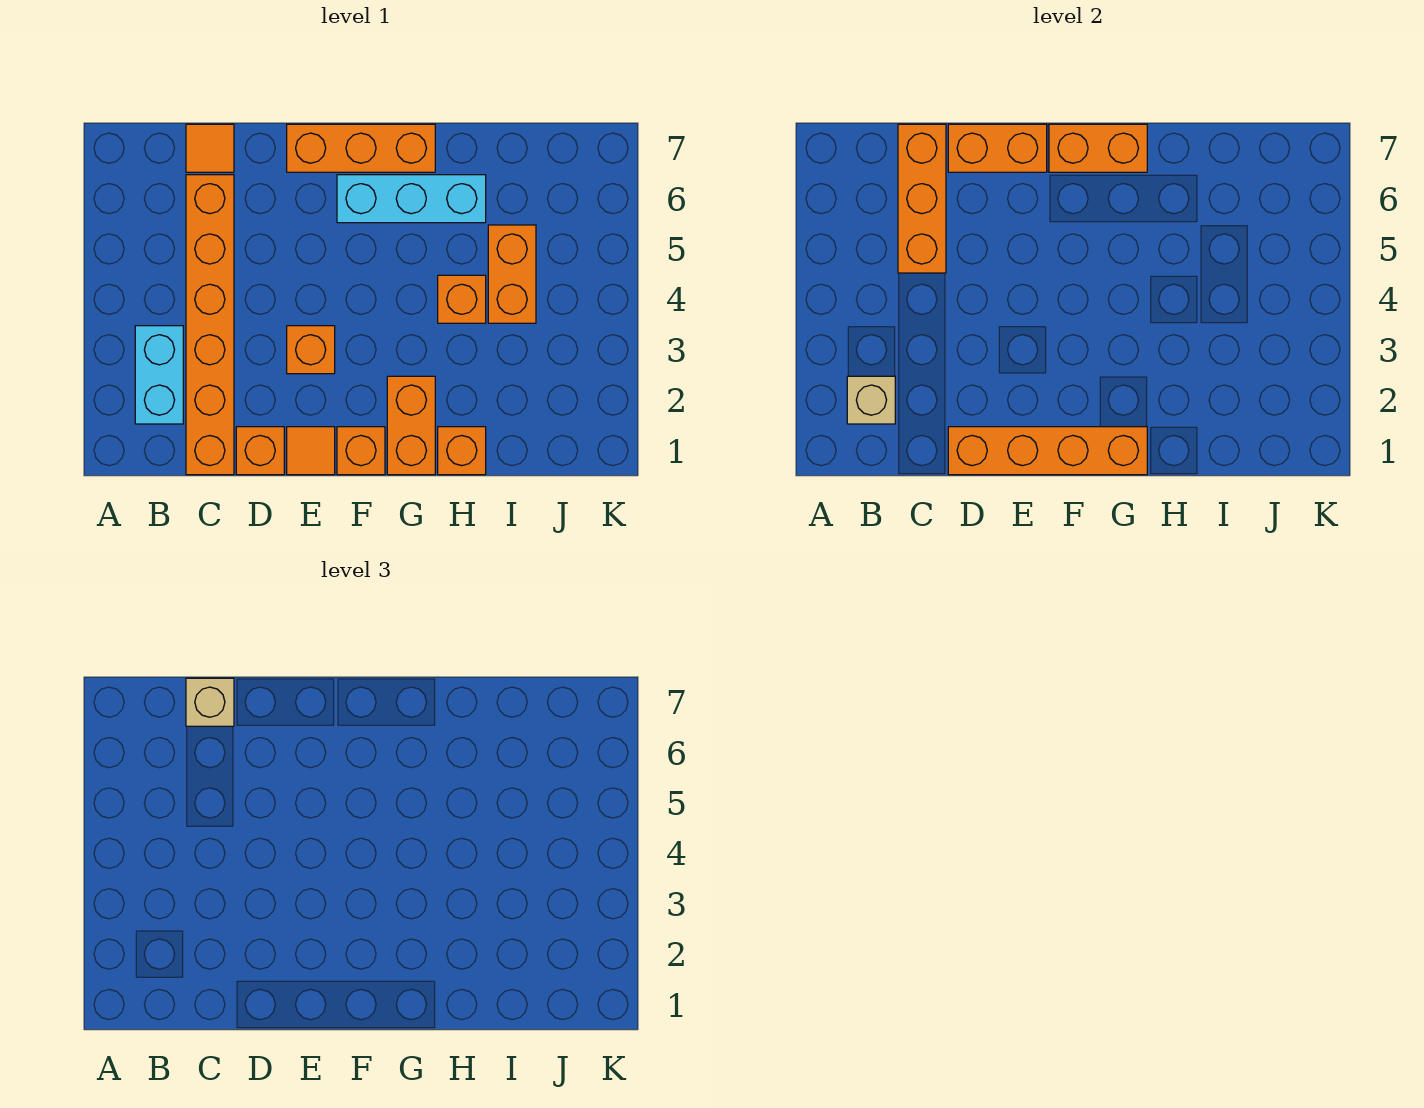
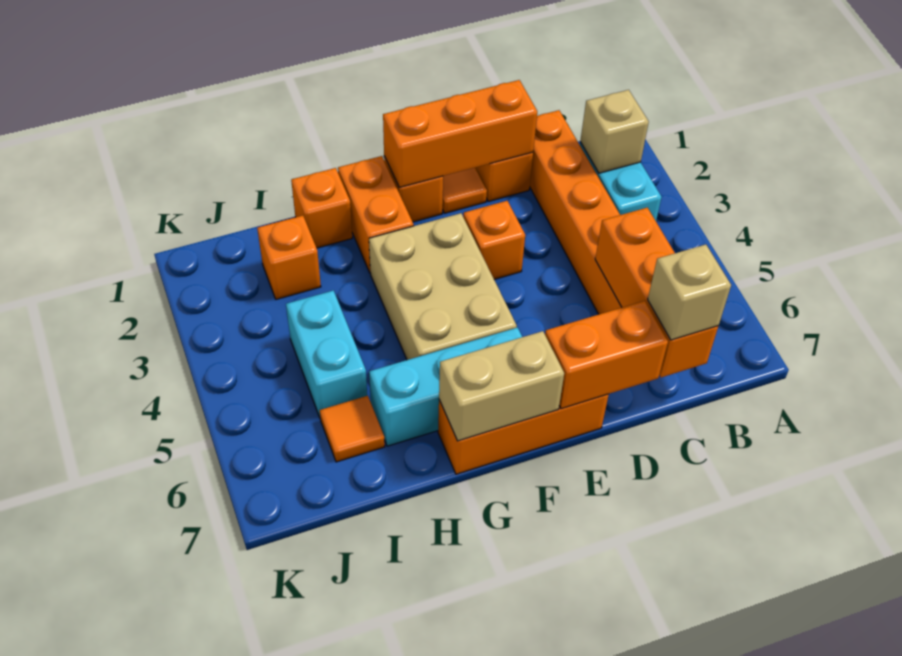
orange tile C7 level 1 -> orange tile I6 level 1
orange brick D1:G1 level 2 -> orange brick D1:F1 level 2
none -> tan brick F3:G5 level 1
orange brick F7:G7 level 2 -> tan brick F7:G7 level 2
orange brick H4 level 1 -> orange brick I2 level 1
orange brick I4:I5 level 1 -> cyan brick I4:I5 level 1

